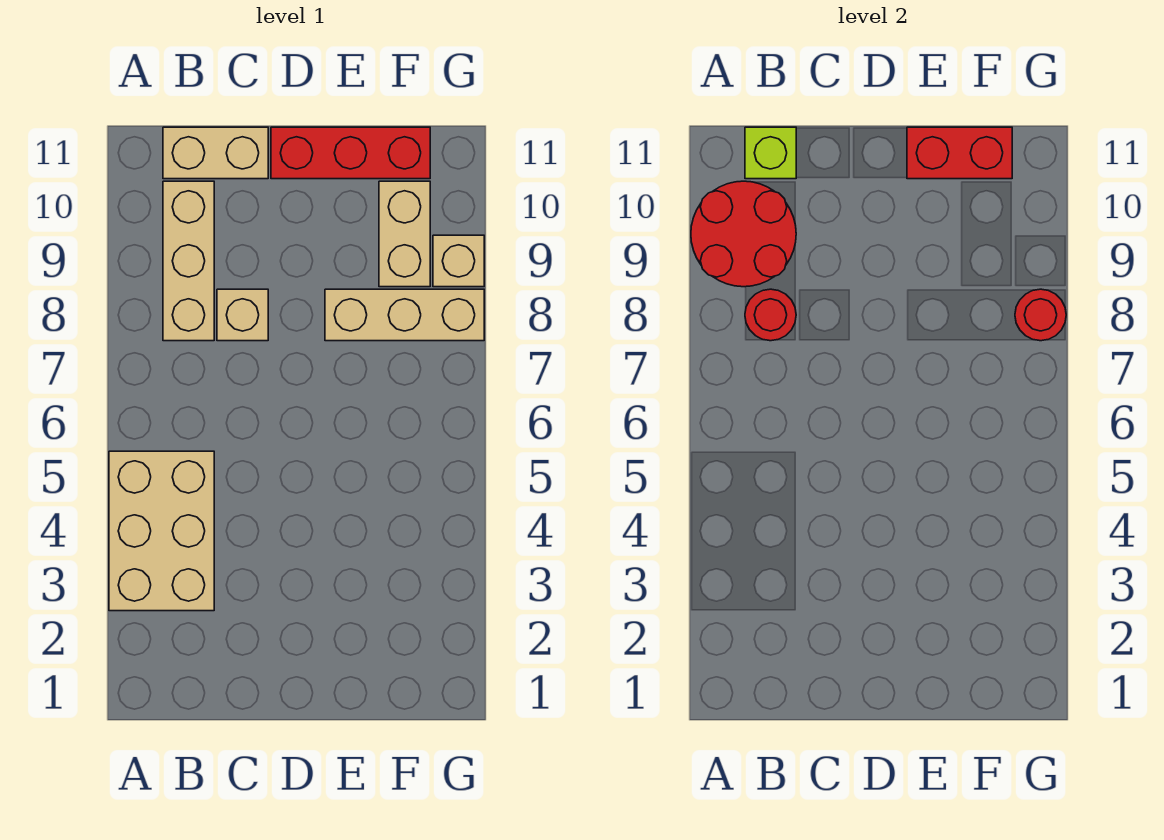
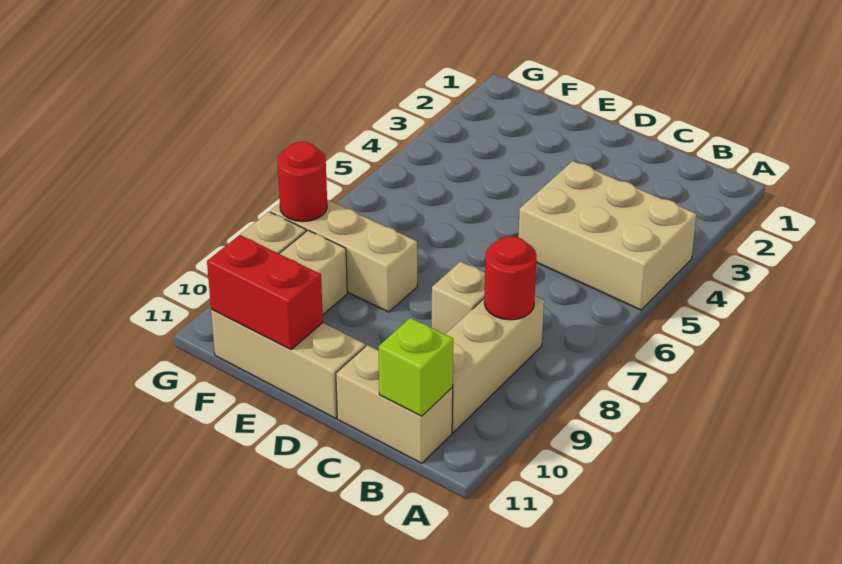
tan brick A3:B5 level 1 -> tan brick A4:C5 level 1
red round brick A9:B10 level 2 -> none
red brick D11:F11 level 1 -> tan brick D11:F11 level 1

